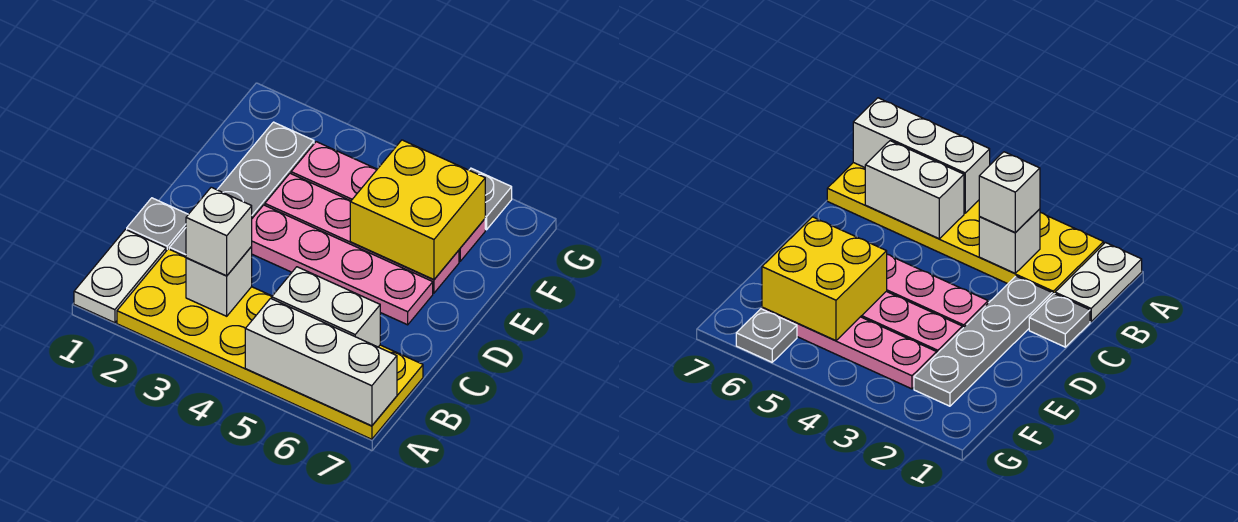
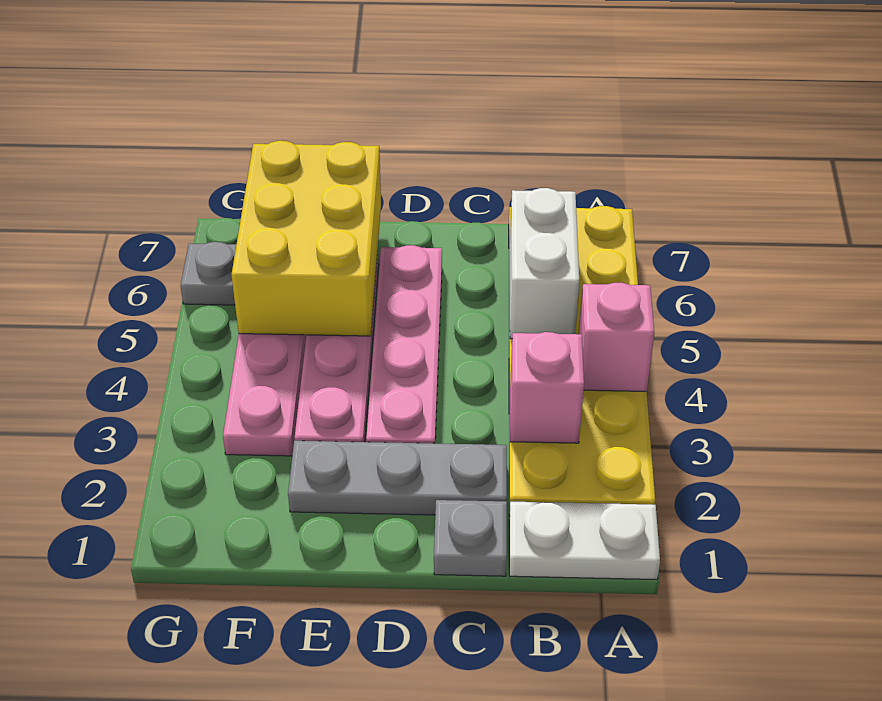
none -> pink brick A4 level 2
white brick A5:A7 level 2 -> none
white brick B3 level 2 -> pink brick B3 level 2
white brick B3 level 3 -> none
grey plate C2:F2 level 1 -> grey plate C2:E2 level 1
yellow brick E5:F6 level 2 -> yellow brick E5:F7 level 2

